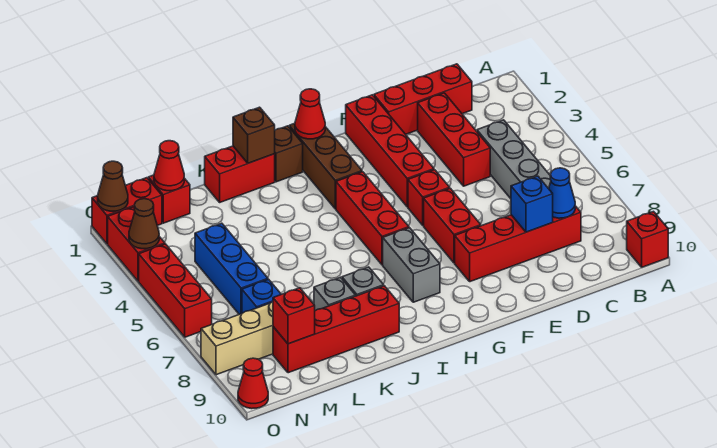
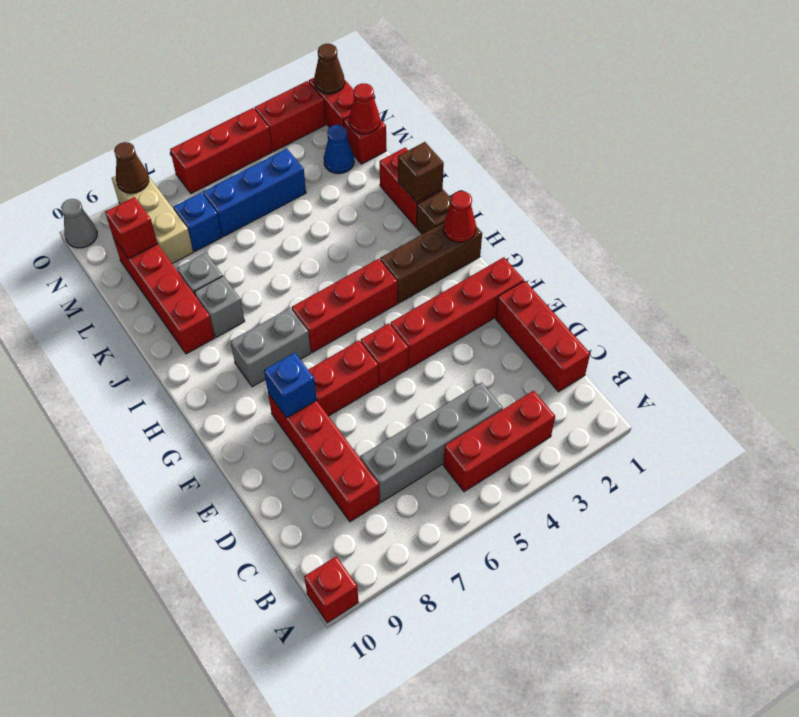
blue cone C8 level 2 -> blue cone M2 level 1
red brick D2:D4 level 1 -> red brick B3:B5 level 1
blue brick D8 level 2 -> blue brick F8 level 2
brown cone O3 level 2 -> brown cone O8 level 2
red cone O10 level 1 -> grey cone O10 level 1

